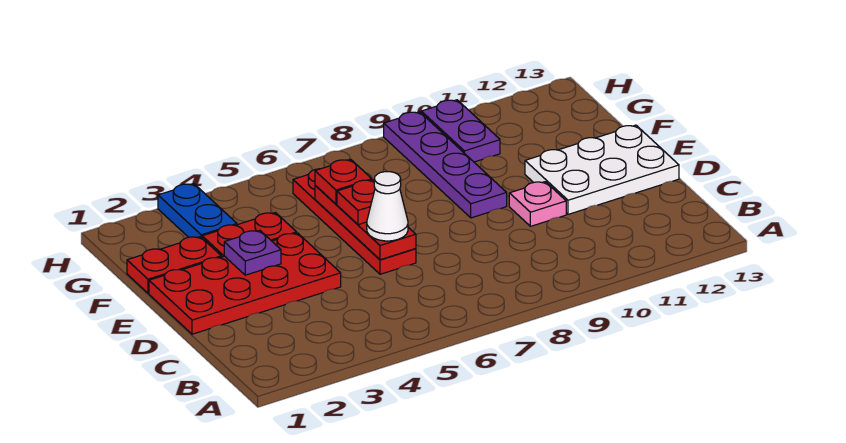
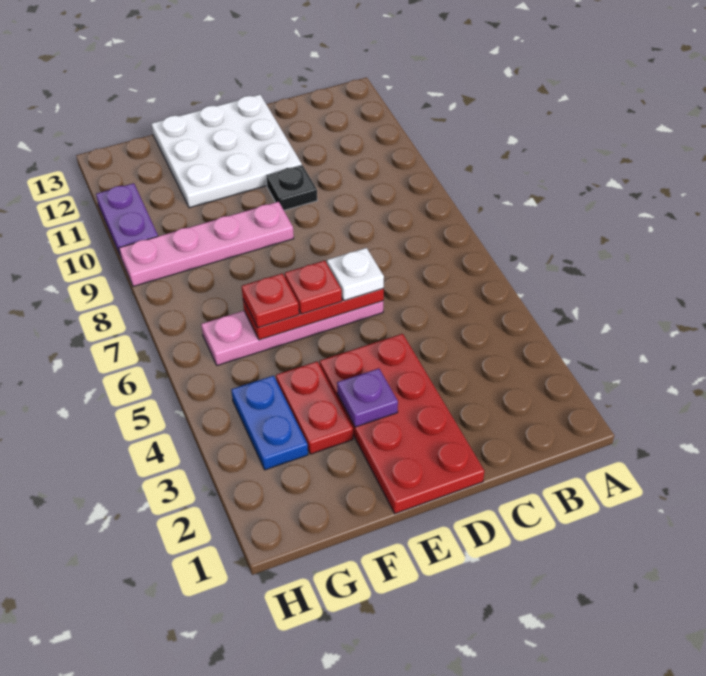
red plate D6:G6 level 1 -> pink plate D6:G6 level 1
white cone D6 level 3 -> white plate D6 level 3
pink plate D10 level 1 -> black plate D10 level 1
white plate D11:E13 level 1 -> white plate D11:F13 level 1
purple plate E9:H9 level 1 -> pink plate E9:H9 level 1
red plate F1:F2 level 1 -> none
blue plate G3:H3 level 1 -> blue plate G3:G4 level 1
purple plate G10:H10 level 1 -> purple plate H10:H11 level 1

